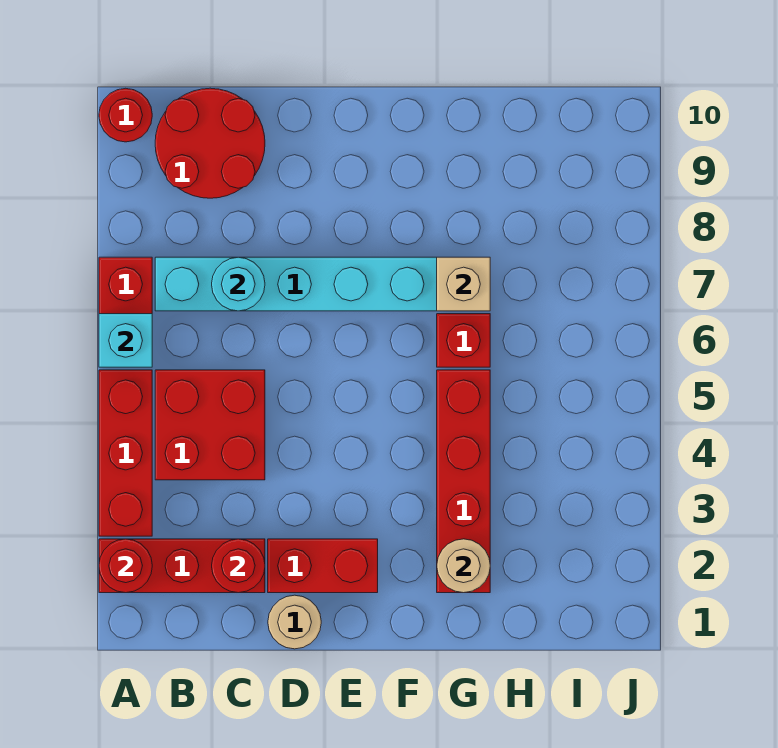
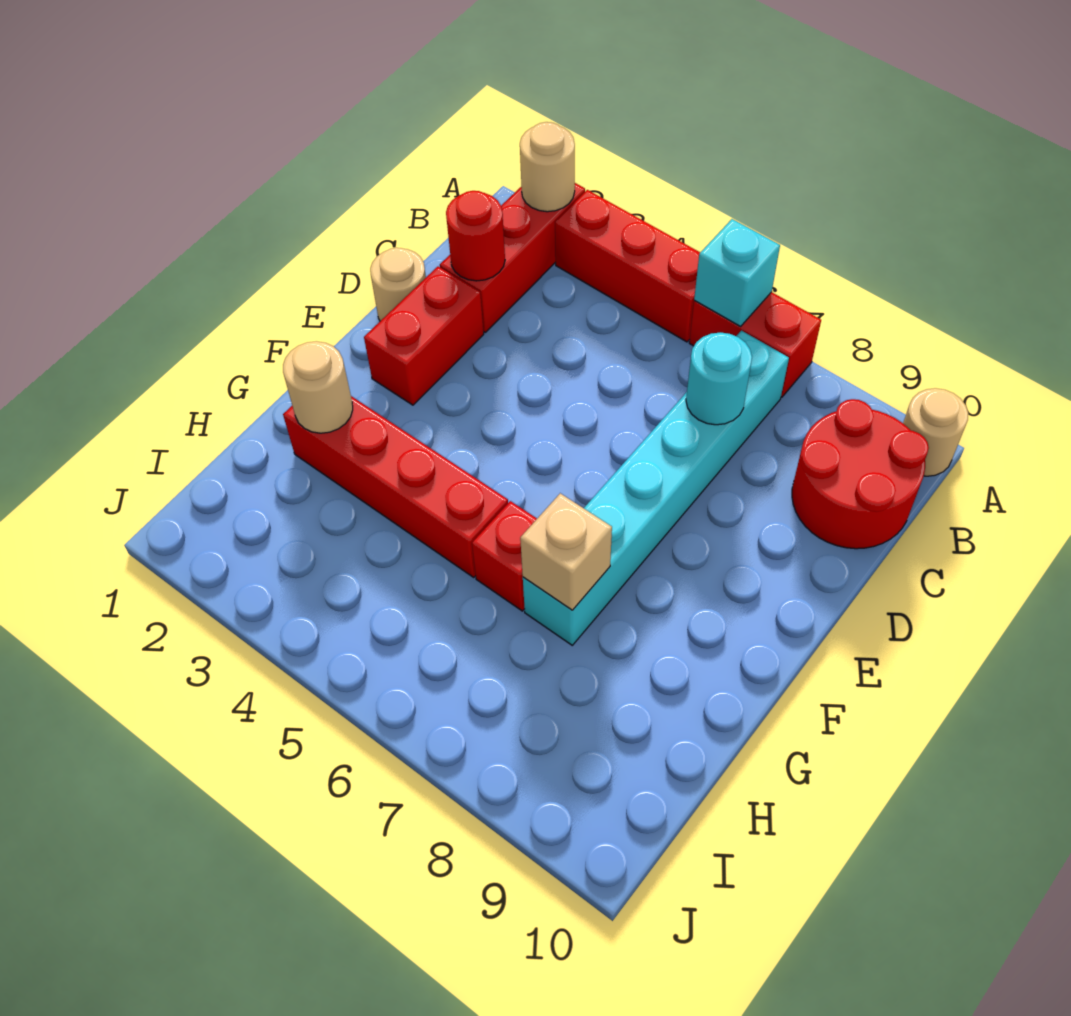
red round brick A2 level 2 -> tan round brick A2 level 2
red round brick A10 level 1 -> tan round brick A10 level 1
red brick B4:C5 level 1 -> none

